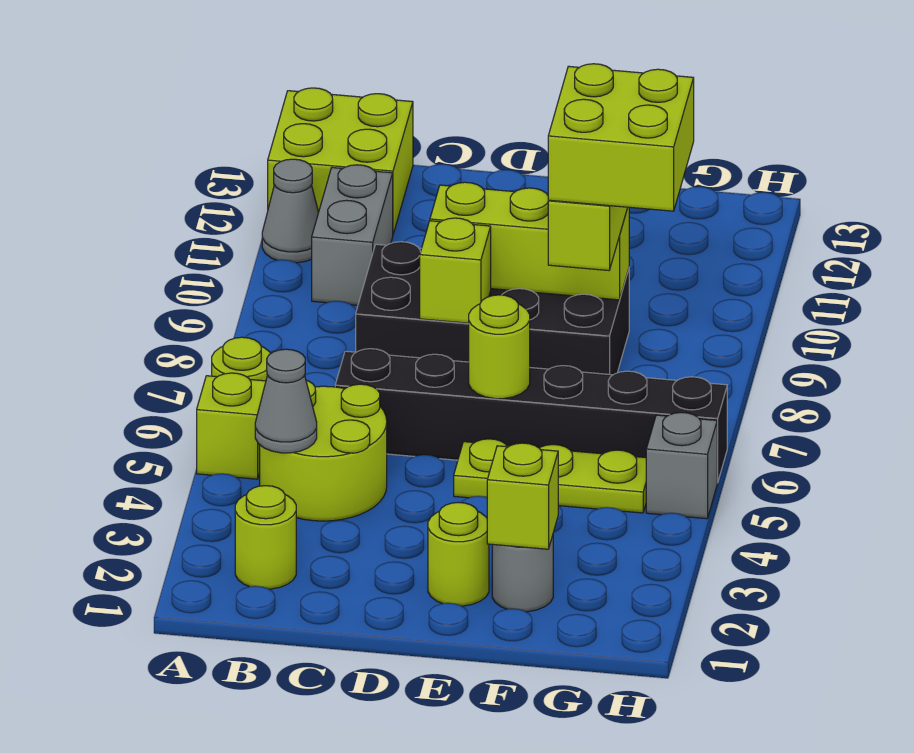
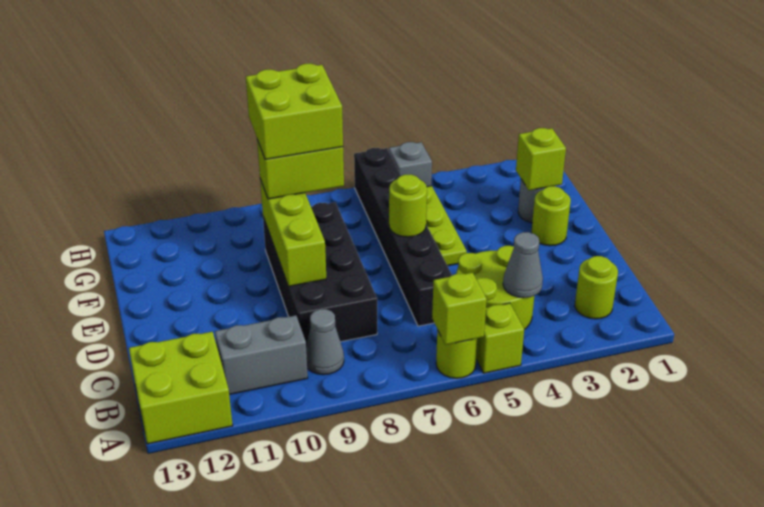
grey cone A11 level 1 -> grey cone B9 level 1
lime brick D8 level 2 -> lime brick A6 level 2

